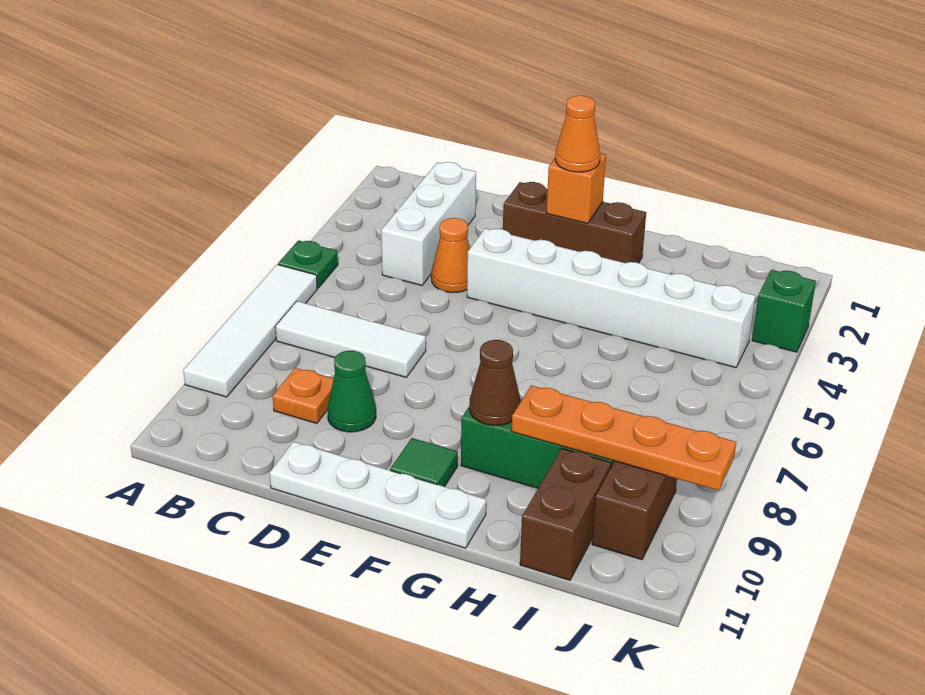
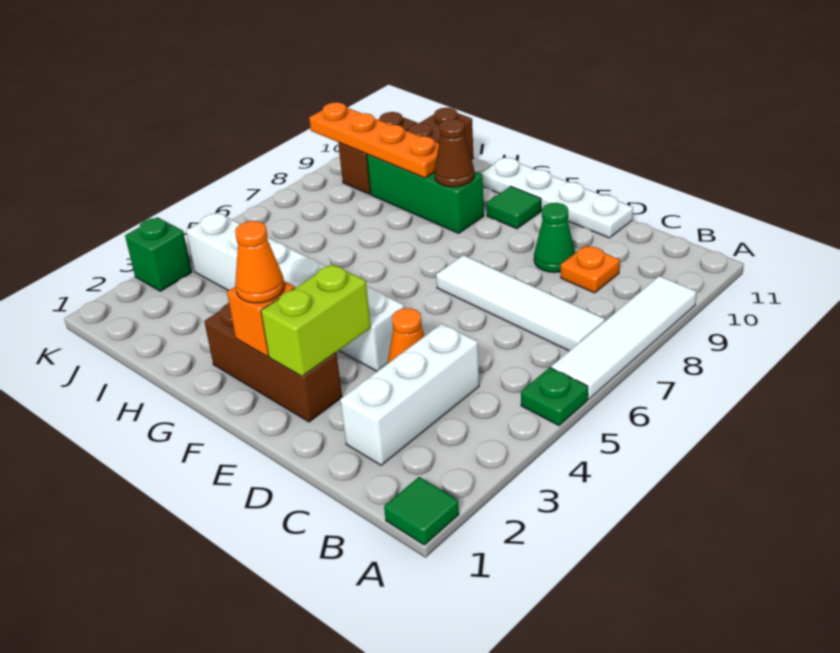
none -> green tile A1 level 1
white tile B7:D7 level 1 -> white tile B7:E7 level 1
none -> lime brick E2:E3 level 2

